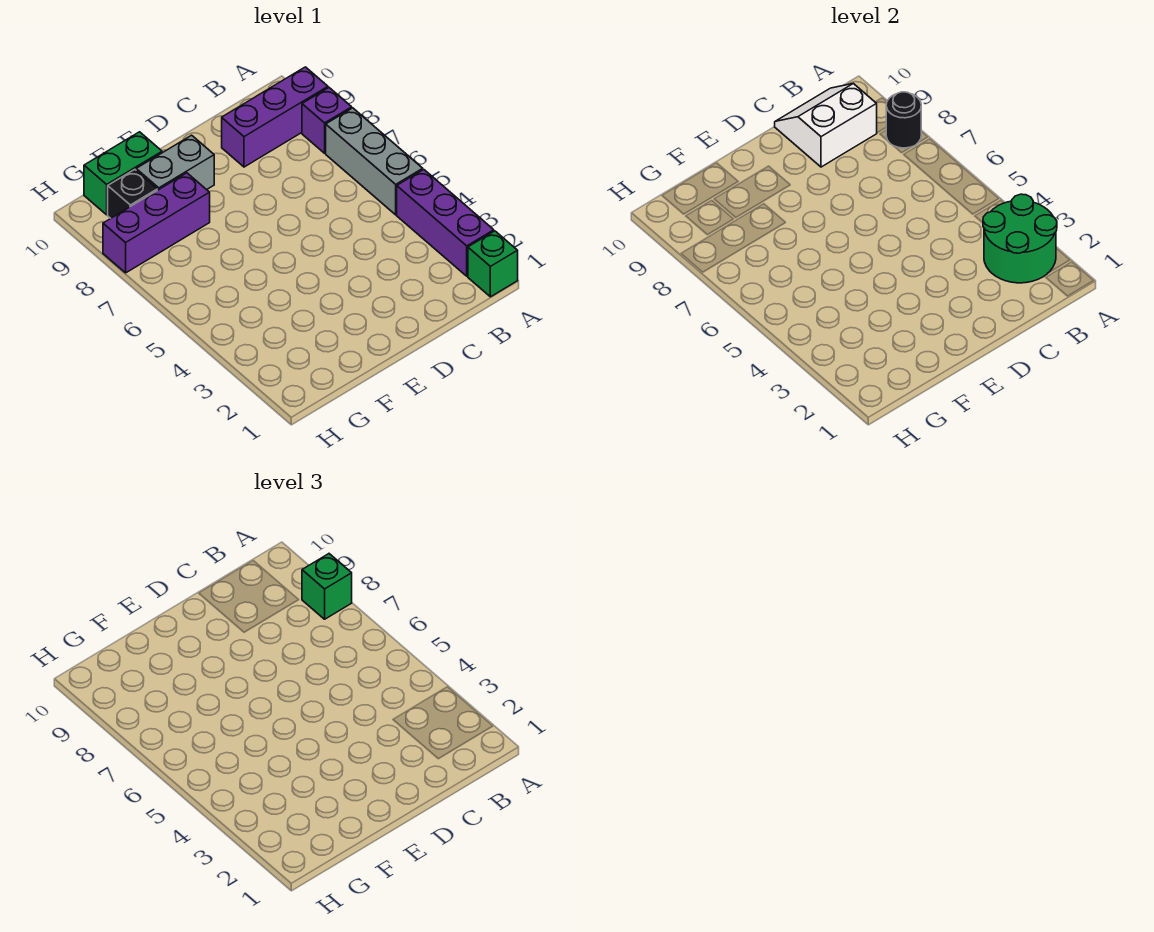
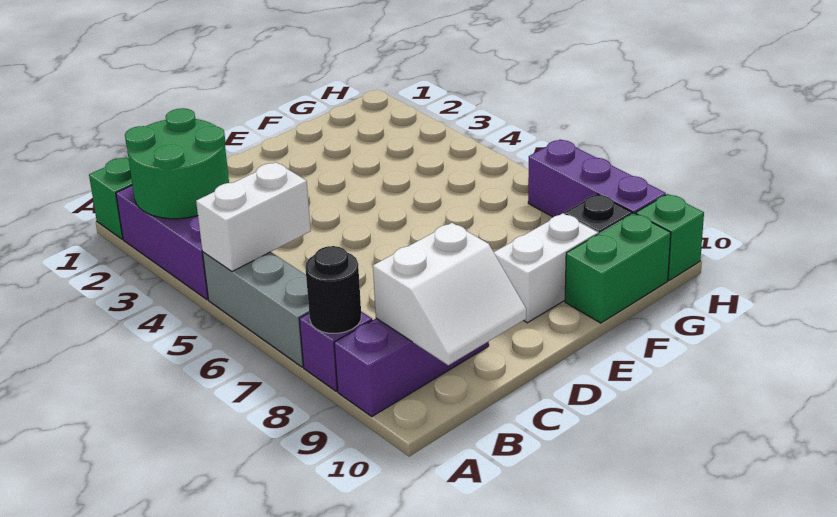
none -> white brick A5:B5 level 2
green brick A8 level 3 -> green brick H10 level 1
grey brick E9:F9 level 1 -> white brick E9:F9 level 1
purple brick F8:H8 level 1 -> purple brick H7:H9 level 1

